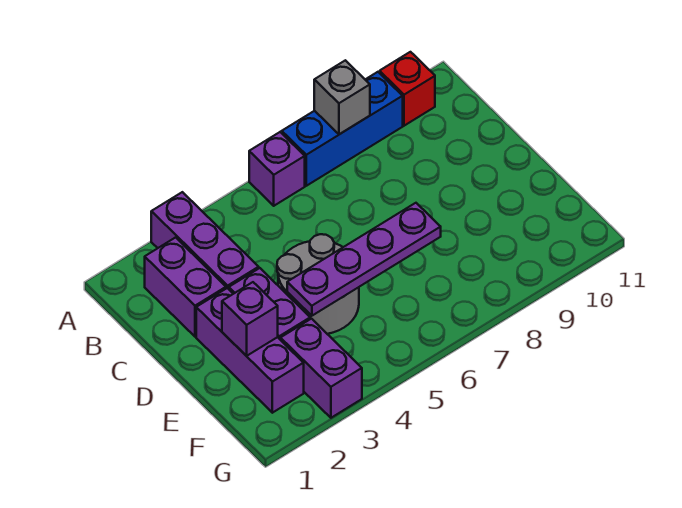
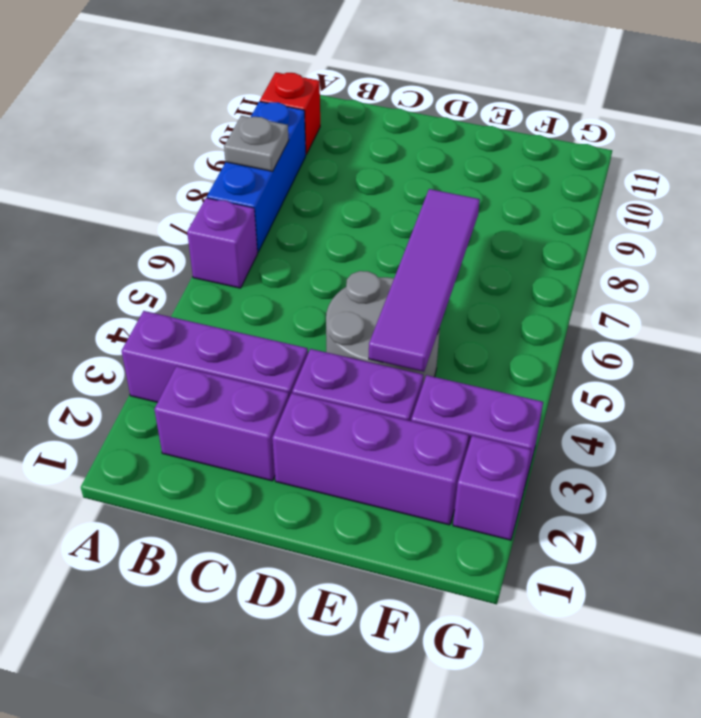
grey brick A8 level 2 -> grey plate A8 level 2
purple brick E2 level 2 -> purple brick G2 level 1
purple plate E4:E7 level 2 -> purple tile E4:E7 level 2

